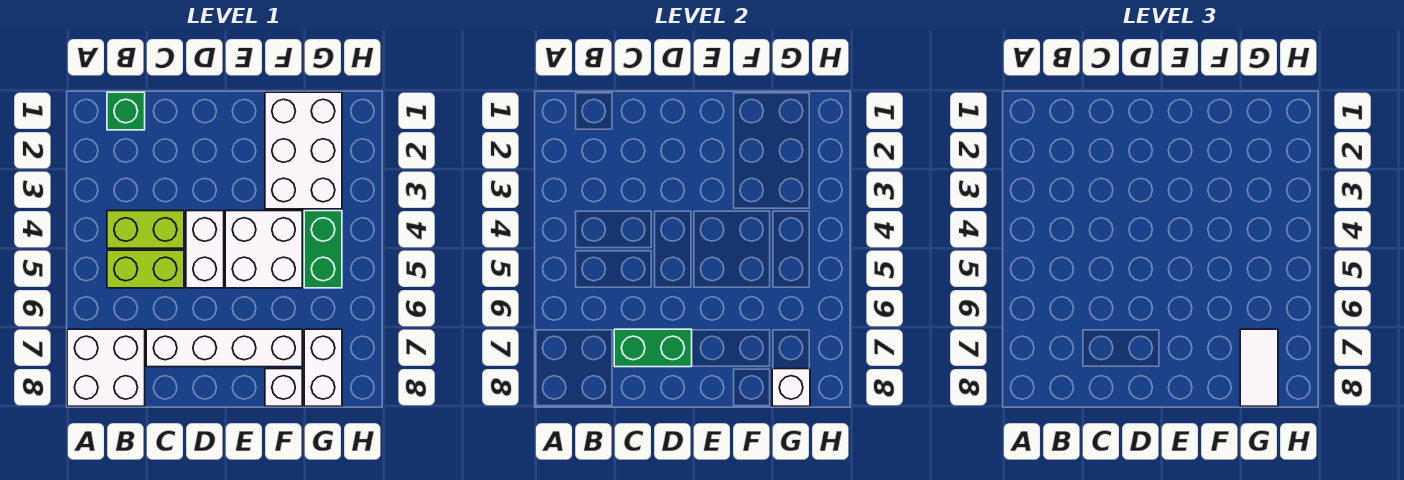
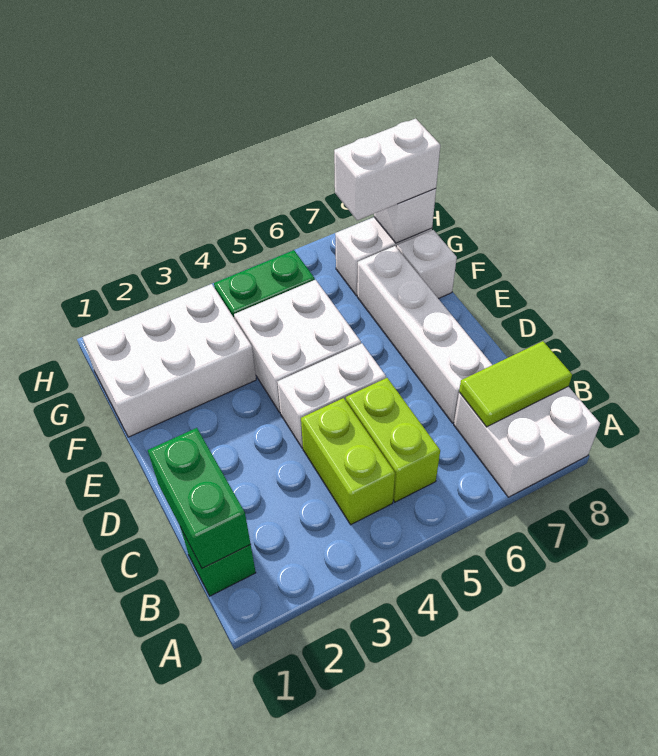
none -> lime tile B7:B8 level 2
green brick C7:D7 level 2 -> green brick B1:C1 level 2
white tile G7:G8 level 3 -> white brick G7:G8 level 3

